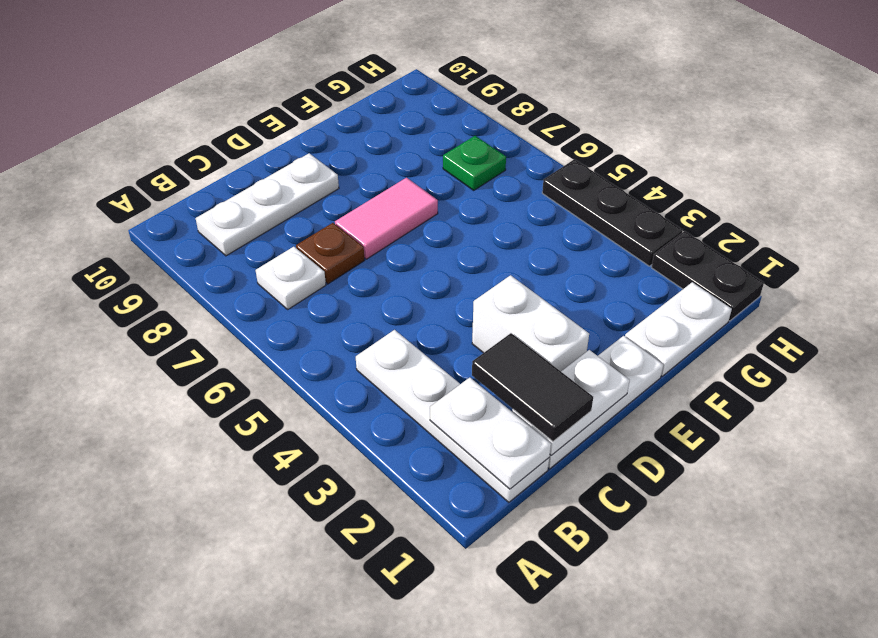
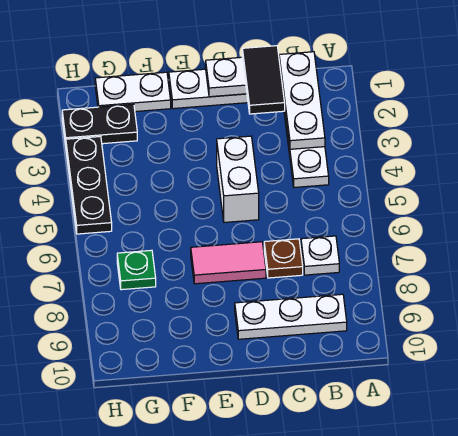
white plate B1:B2 level 2 -> white plate B1:B3 level 2
white brick D2:D3 level 1 -> white brick D4:D5 level 1
black plate H1:H2 level 1 -> black plate G2:H2 level 1

